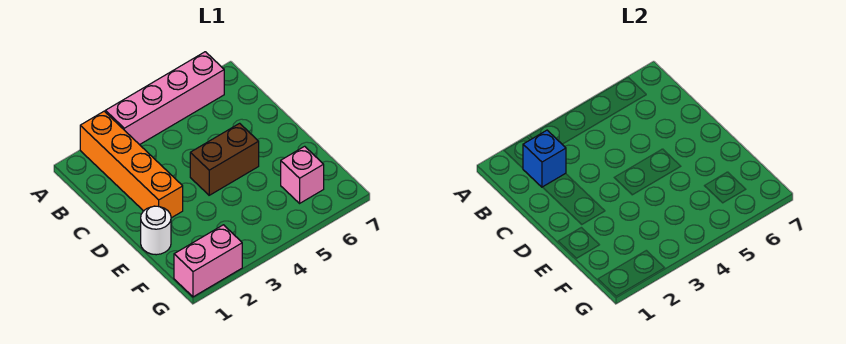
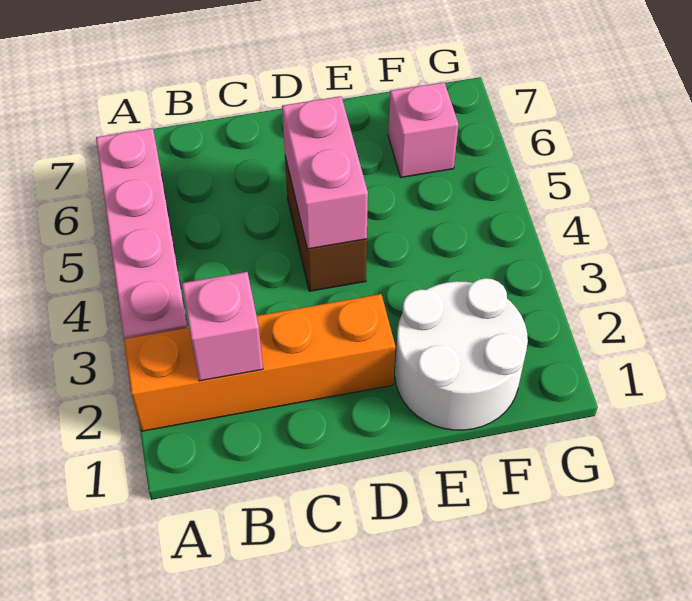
blue brick B2 level 2 -> pink brick B2 level 2
white round brick E1 level 1 -> white round brick E1:F2 level 1
pink brick G1:G2 level 1 -> pink brick D4:D5 level 2

